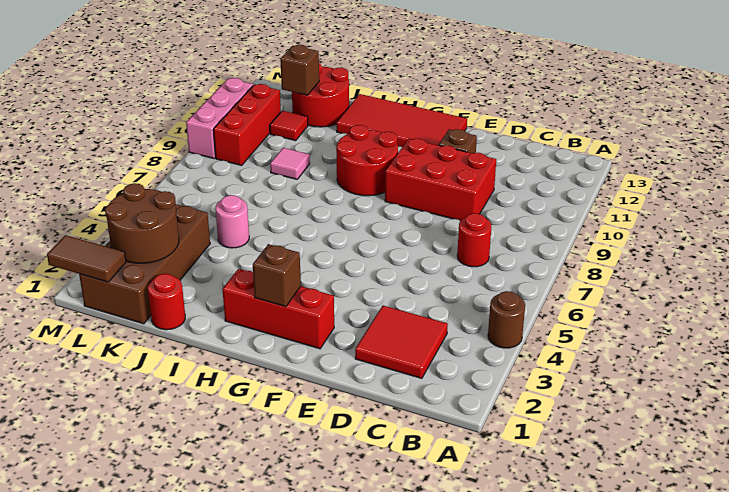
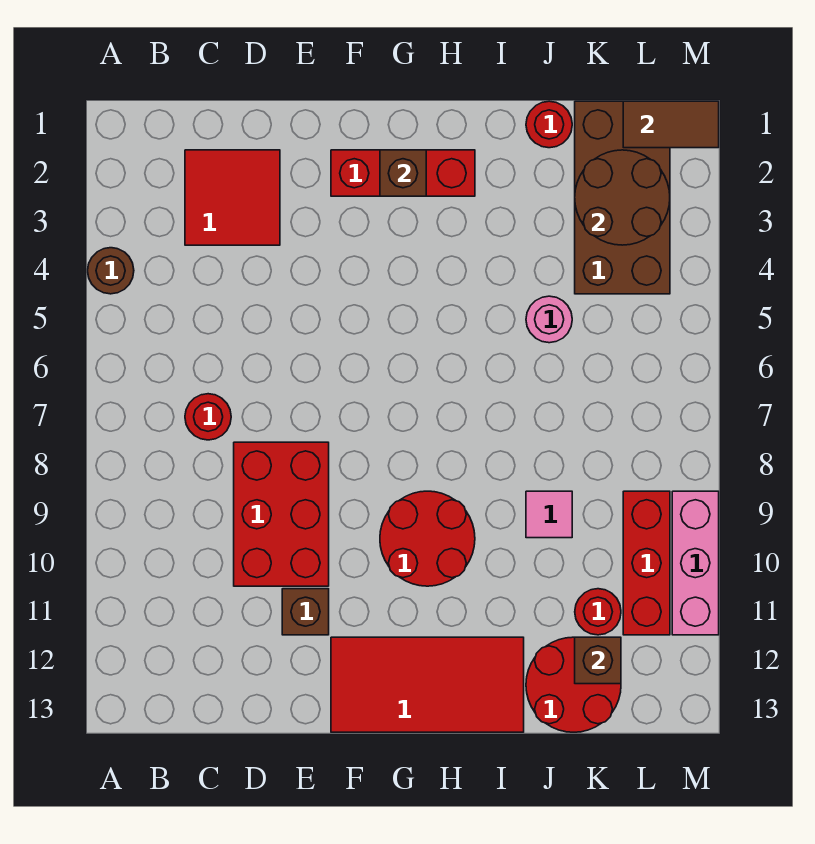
red brick D9:F10 level 1 -> red brick D8:E10 level 1
red tile K11 level 1 -> red round brick K11 level 1

